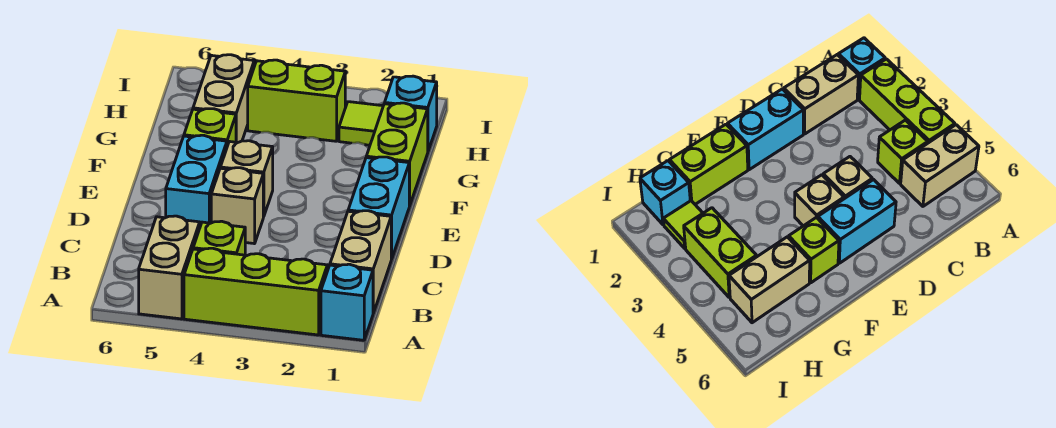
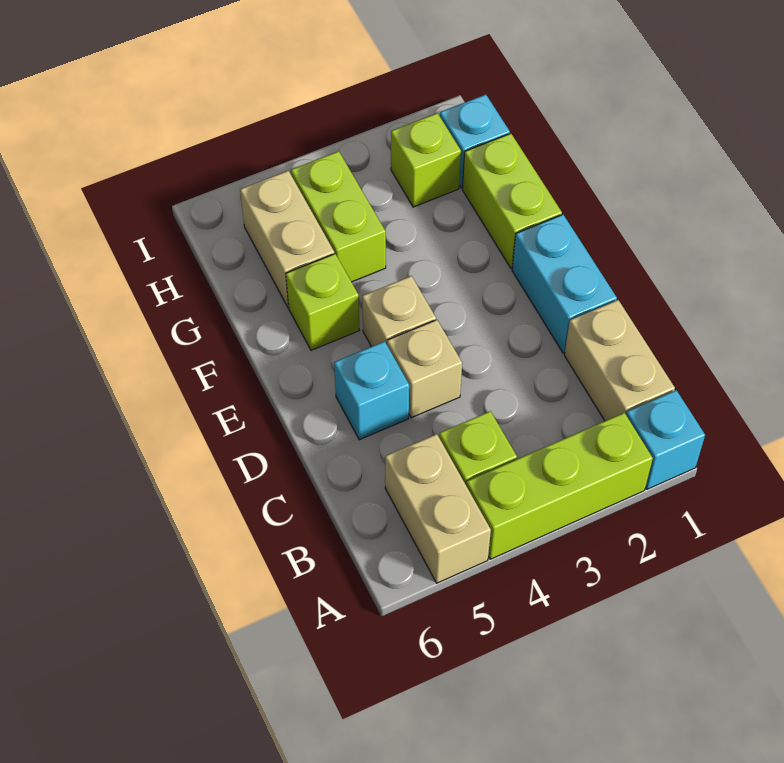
cyan brick D5:E5 level 1 -> cyan brick D5 level 1
lime tile H2 level 1 -> lime brick H2 level 1
lime brick H3:H4 level 1 -> lime brick G4:H4 level 1

